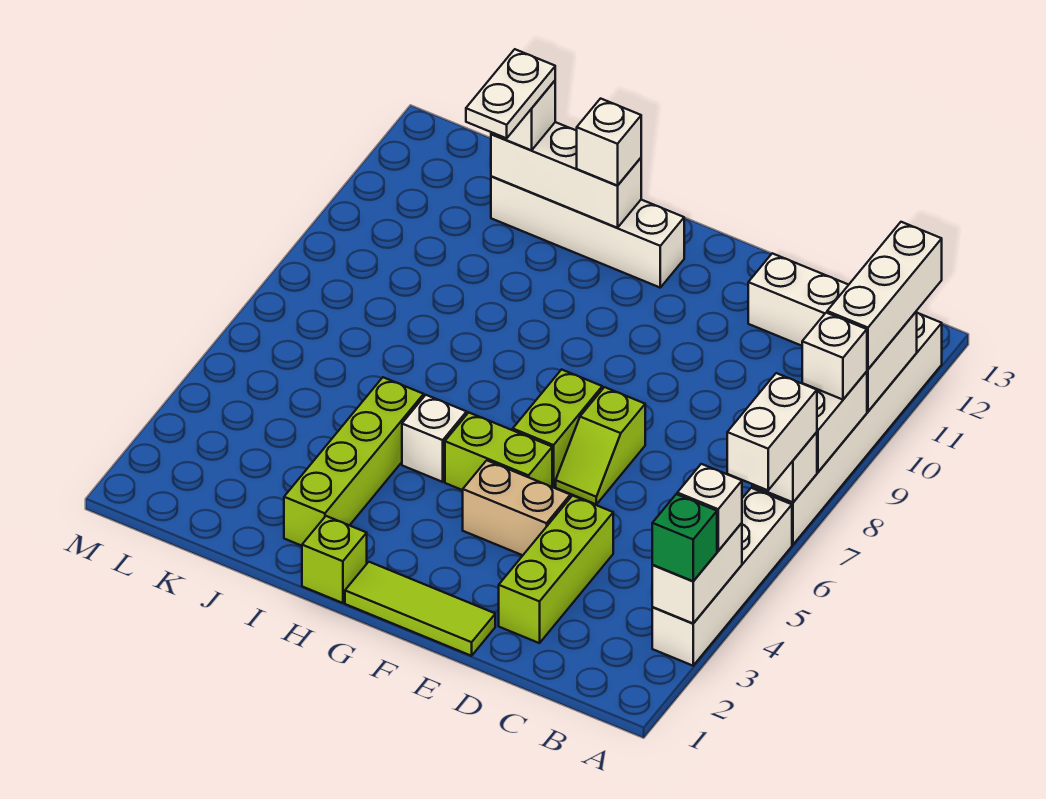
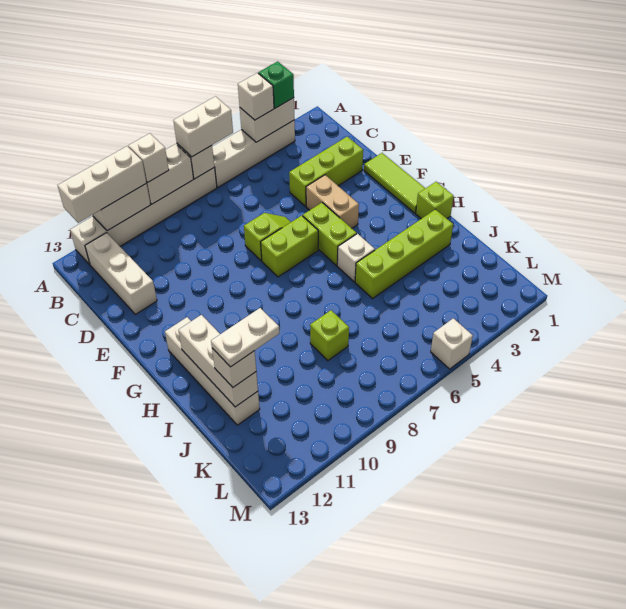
white brick H12 level 3 -> white brick M5 level 1
none -> lime brick J8 level 1

